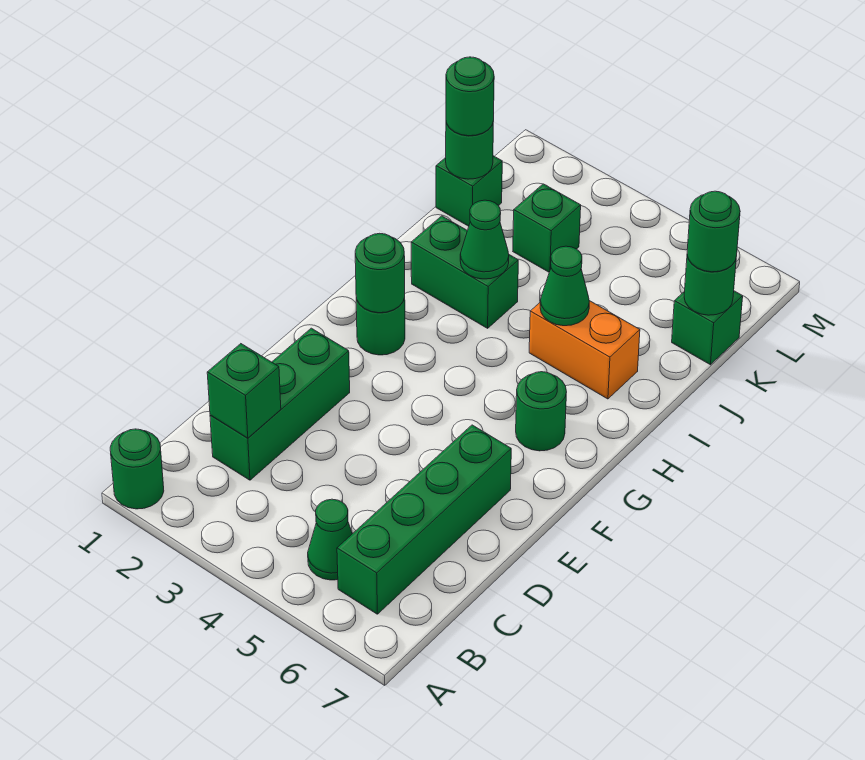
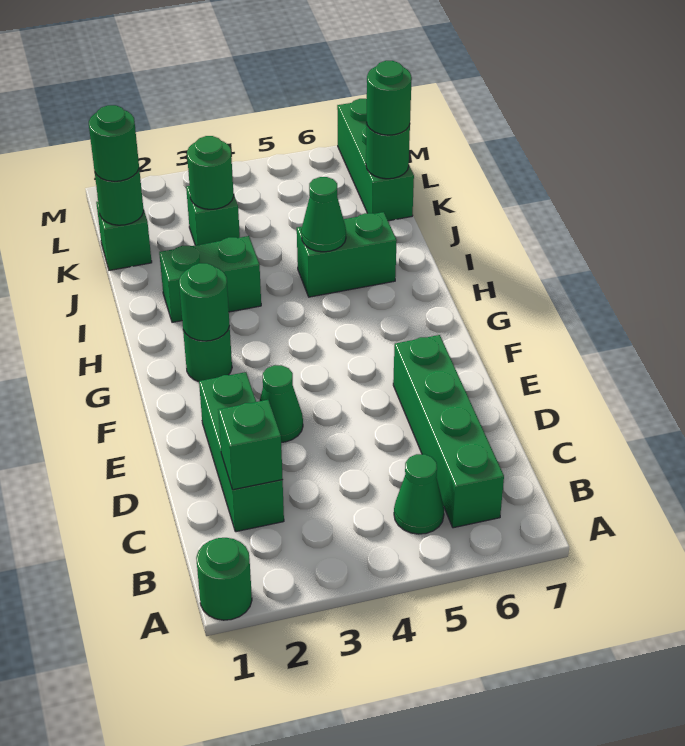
green round brick G6 level 1 -> green round brick K3 level 2
green cone I3 level 2 -> green cone E3 level 1
orange brick I5:I6 level 1 -> green brick I5:I6 level 1
green brick K7 level 1 -> green brick K7:M7 level 1

